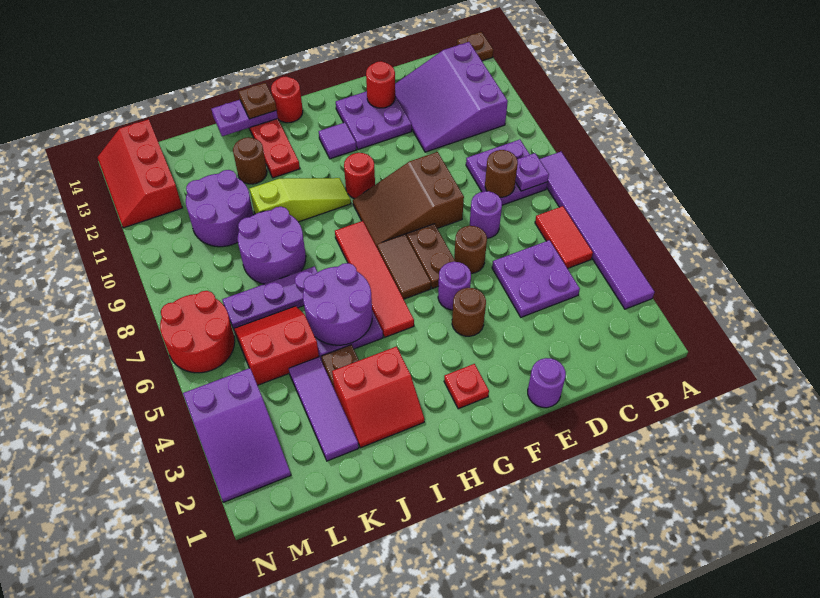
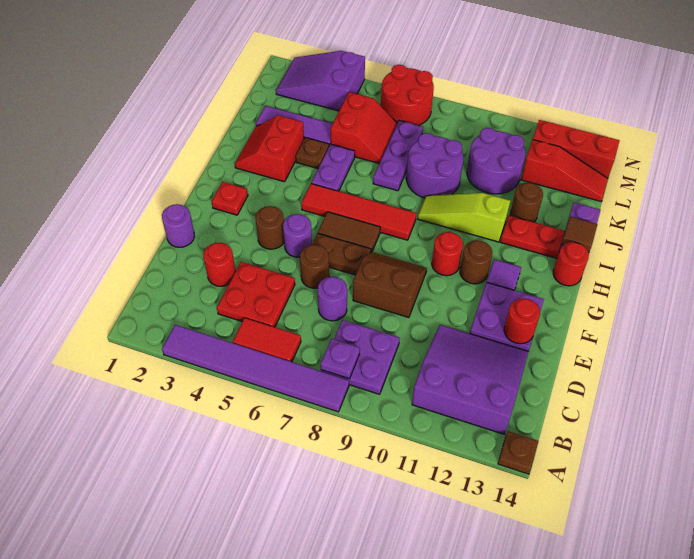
purple plate C4:D5 level 1 -> red plate C4:D5 level 1
brown round brick C8 level 2 -> brown round brick G11 level 1
none -> red round brick D3 level 1
brown slope E8:G9 level 1 top E -> brown slope E8:F9 level 1 top E
lime slope H10:J10 level 1 top J -> lime slope I9:I11 level 1 top 11
purple round brick I5:J6 level 2 -> none
brown plate I14 level 3 -> brown tile I14 level 3
none -> red slope L12:L14 level 1 top 12

